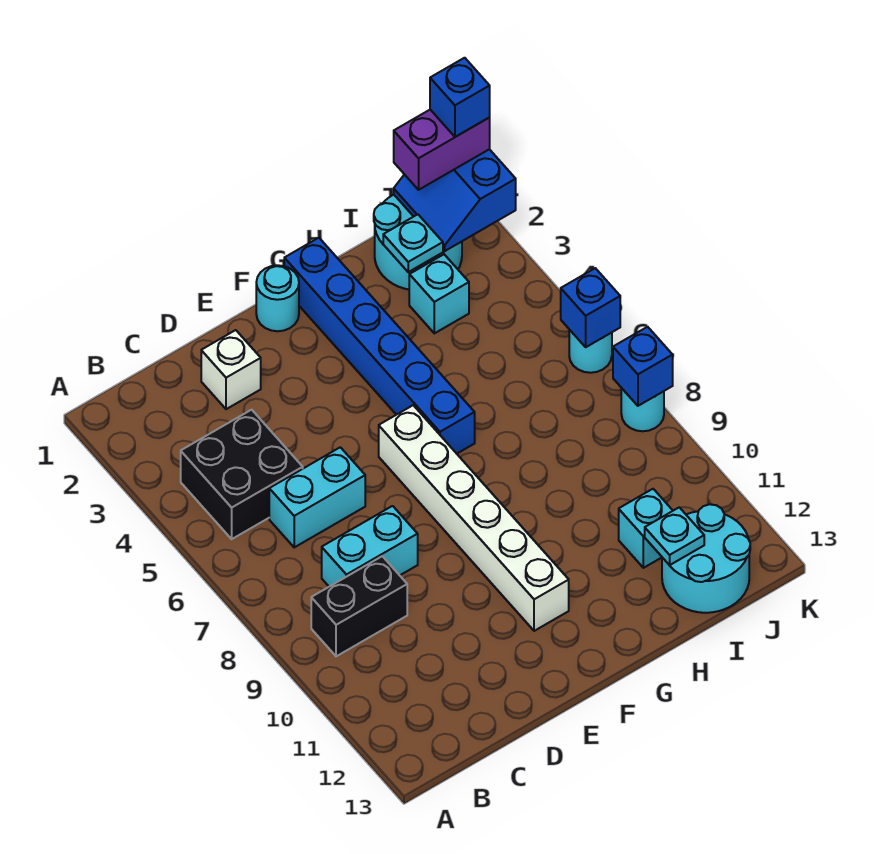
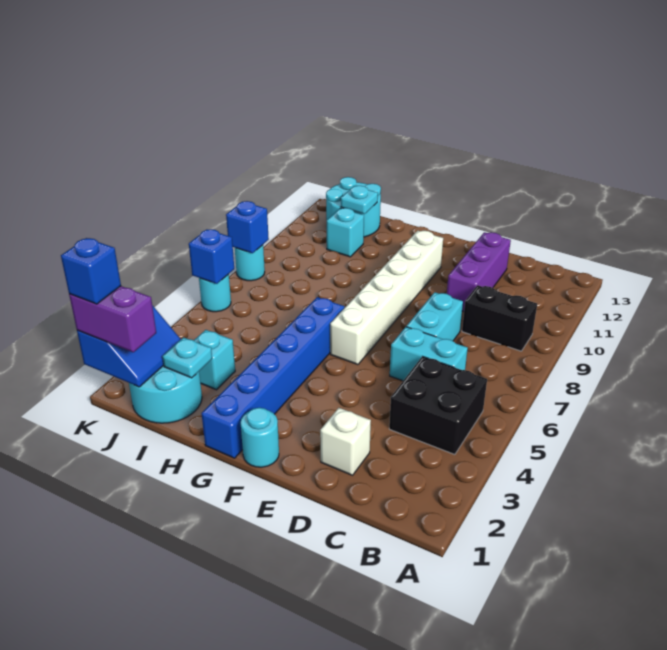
cyan brick C8:D8 level 1 -> cyan brick D7:D8 level 1
none -> purple brick D10:D12 level 1

